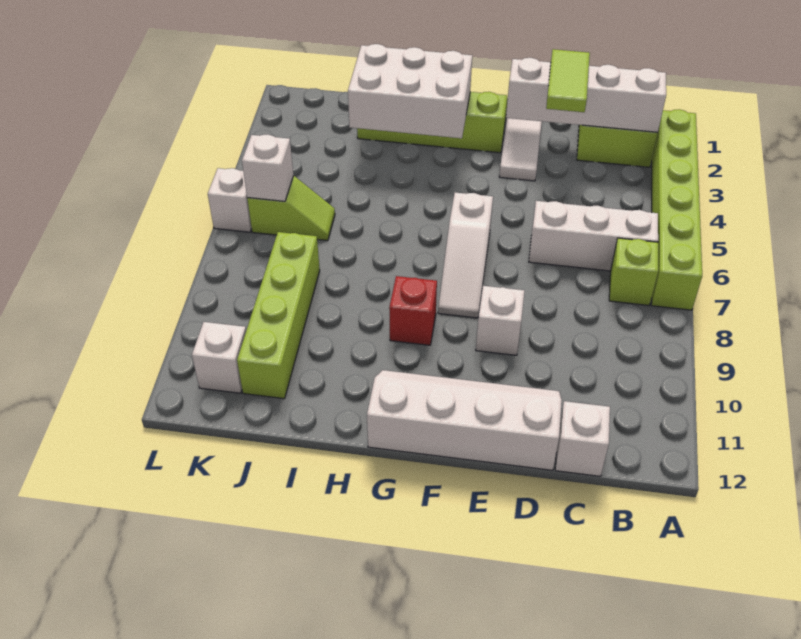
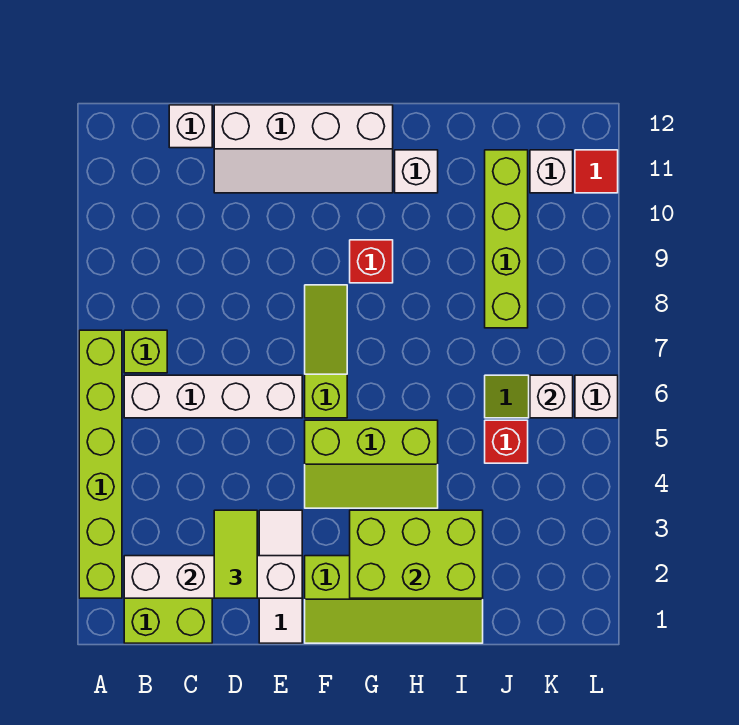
white brick B6:D6 level 1 -> white brick B6:E6 level 1
white brick E9 level 1 -> white brick H11 level 1
none -> lime slope F4:H5 level 1 top 5
white slope F6:F8 level 1 top 6 -> lime slope F6:F8 level 1 top 6
white brick G2:I3 level 2 -> lime brick G2:I3 level 2
none -> red brick J5 level 1
none -> red tile L11 level 1

